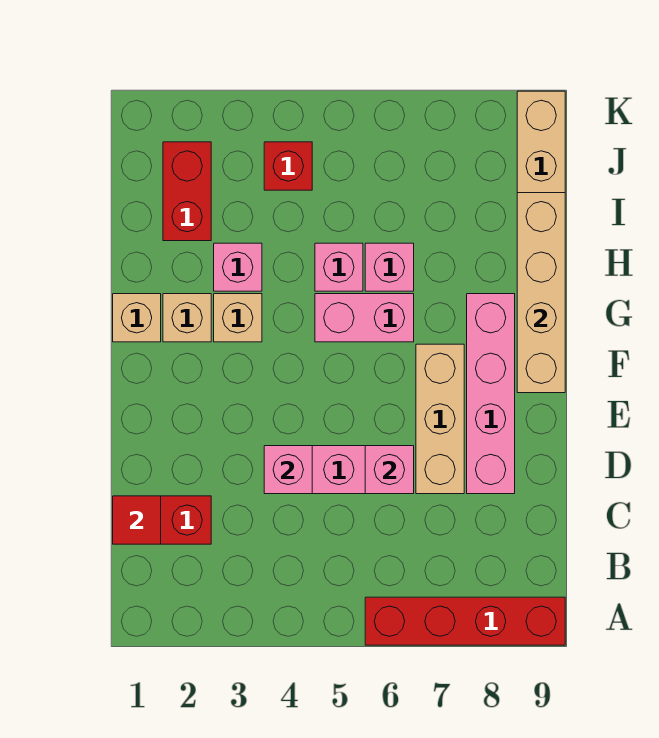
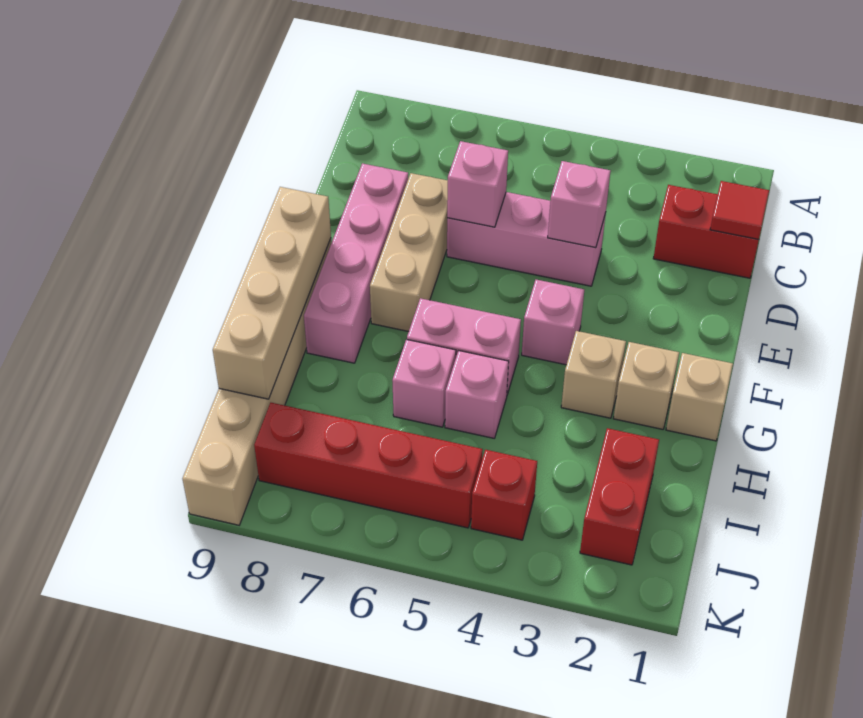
red brick A6:A9 level 1 -> red brick J5:J8 level 1
pink brick H3 level 1 -> pink brick F4 level 1

